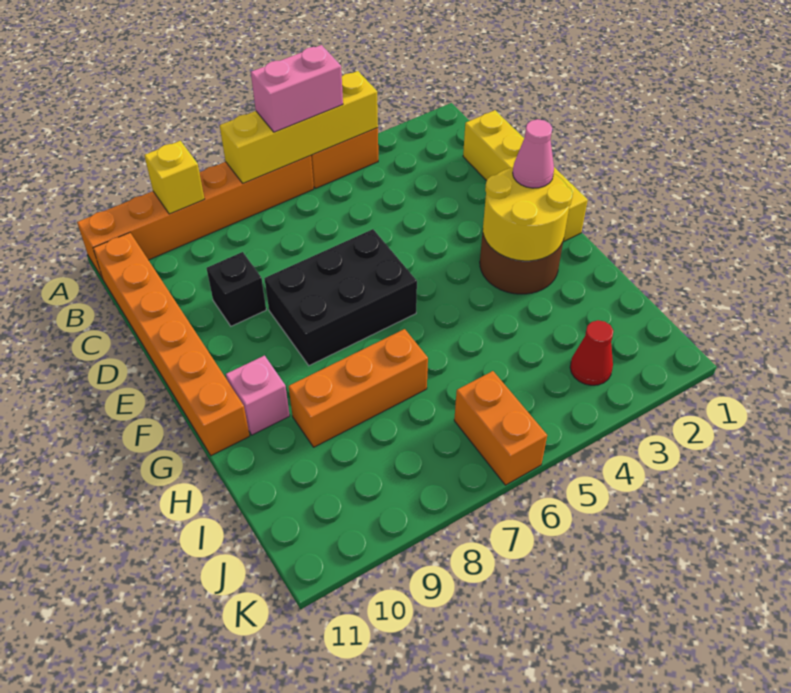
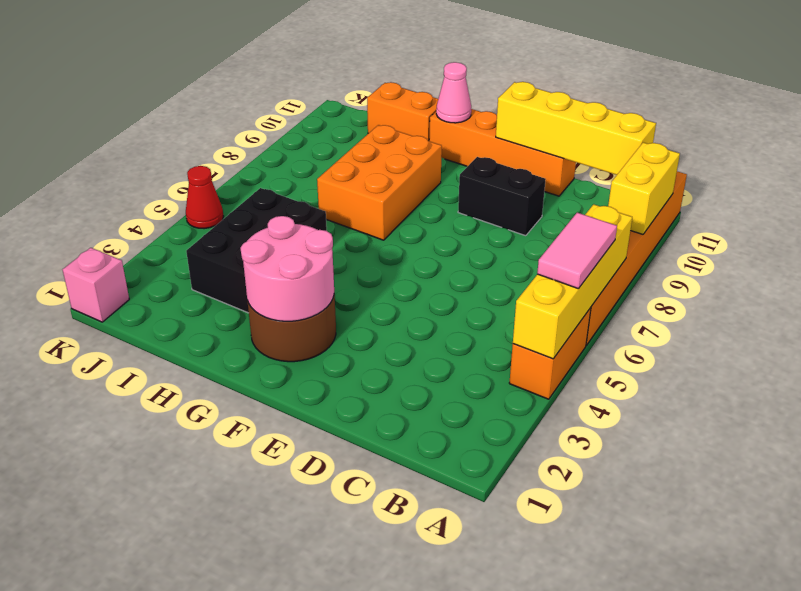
pink brick A5:A6 level 3 -> pink tile A5:A6 level 3
yellow brick A9 level 2 -> yellow brick A9:A10 level 2
orange brick B11:G11 level 1 -> orange brick D11:G11 level 1
yellow brick C1:F1 level 1 -> yellow brick B11:E11 level 2
black brick D9 level 1 -> black brick D9:E9 level 1
black brick E6:F8 level 1 -> black brick H3:I5 level 1
yellow round brick F2:G3 level 2 -> pink round brick F2:G3 level 2
pink cone F2 level 3 -> pink cone G11 level 2
pink brick G10 level 1 -> pink brick K1 level 1
orange brick H7:H9 level 1 -> orange brick G7:H9 level 1
red cone J3 level 1 -> red cone K5 level 1
orange brick J6:K6 level 1 -> orange brick H11:I11 level 1

